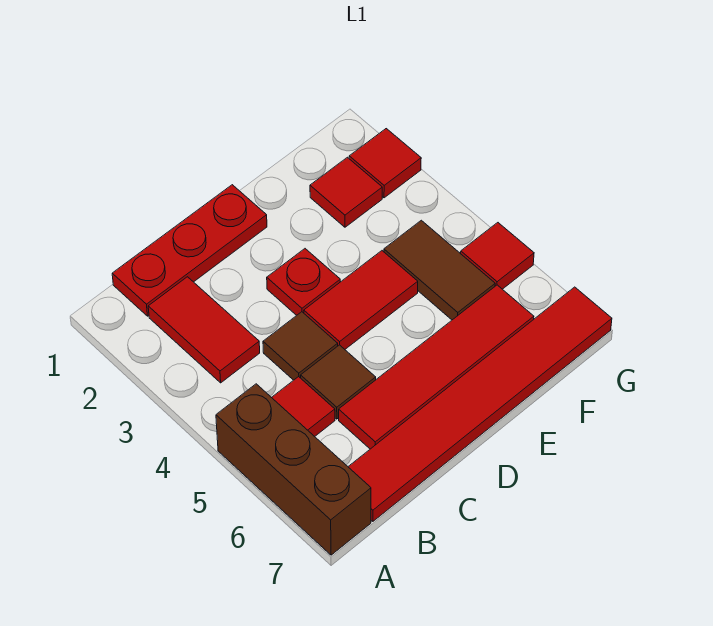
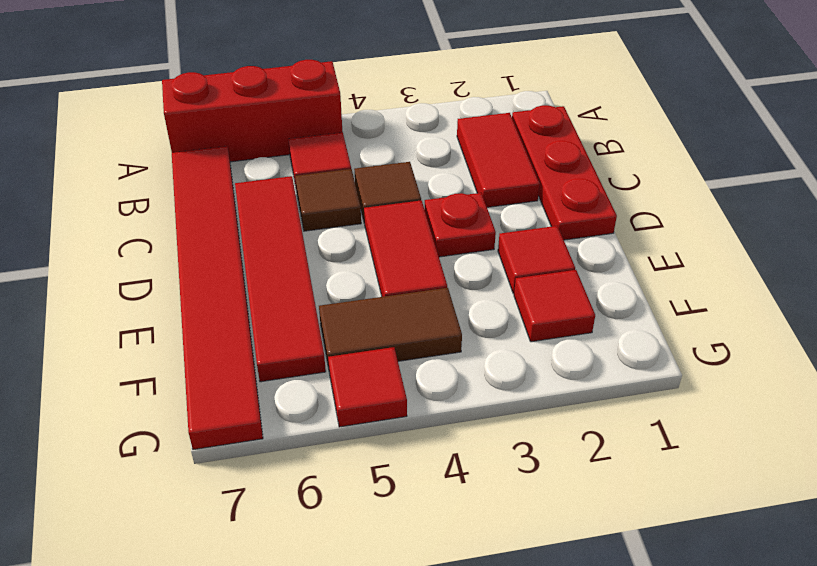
brown brick A5:A7 level 1 -> red brick A5:A7 level 1
red tile B2:B3 level 1 -> red tile B2:C2 level 1
red tile G2 level 1 -> red tile E2 level 1

